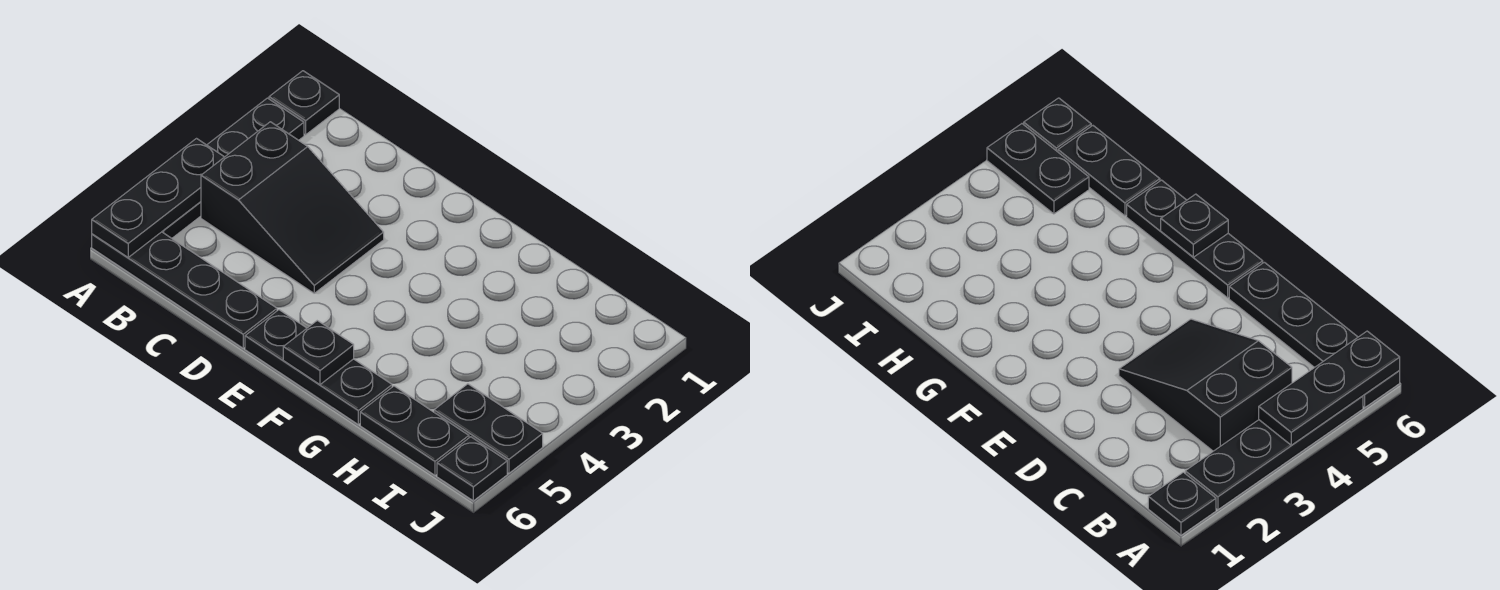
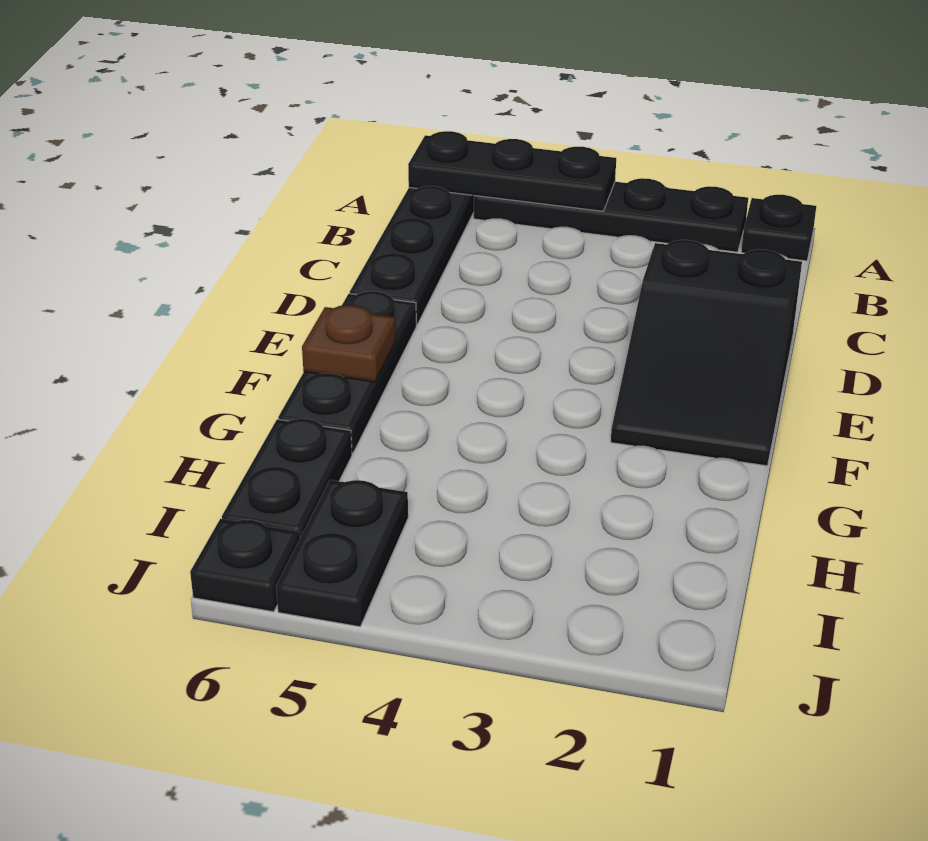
black slope B3:D4 level 1 top B -> black slope D1:F2 level 1 top D
black plate F6 level 2 -> brown plate F6 level 2

